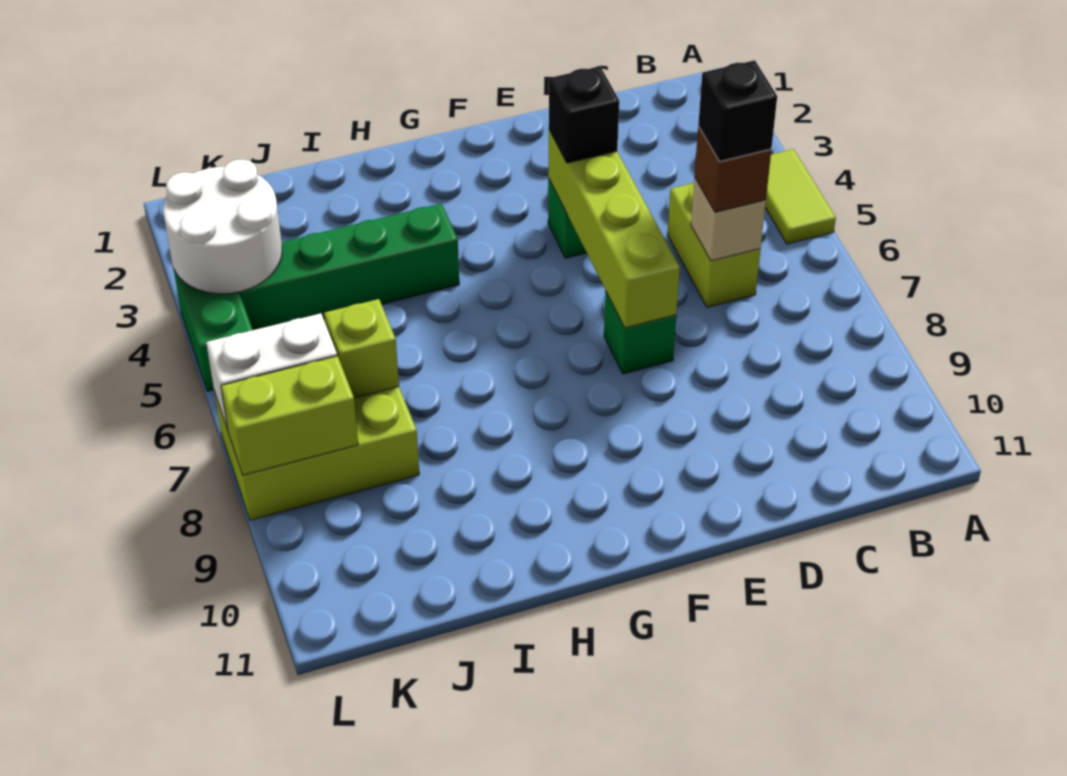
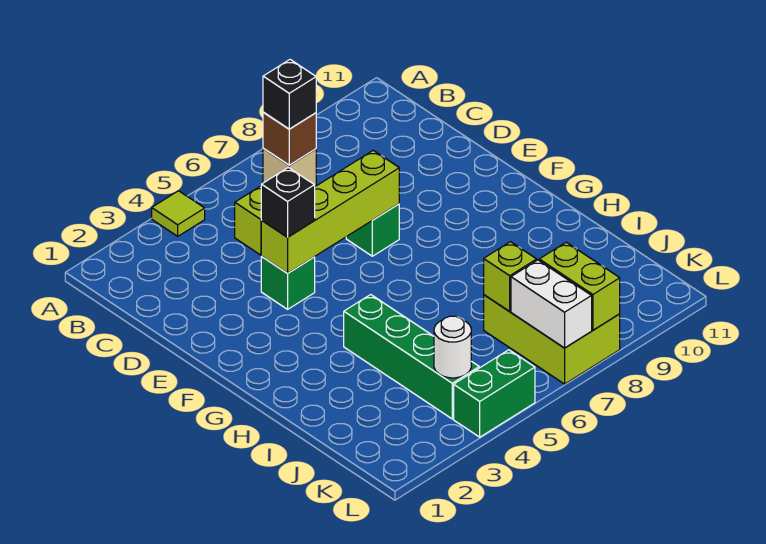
lime tile A4:A5 level 1 -> lime tile A4 level 1
white round brick K3:L4 level 2 -> white round brick K4 level 2

